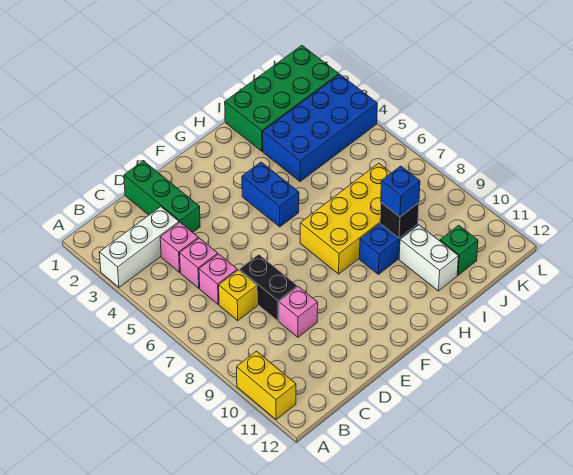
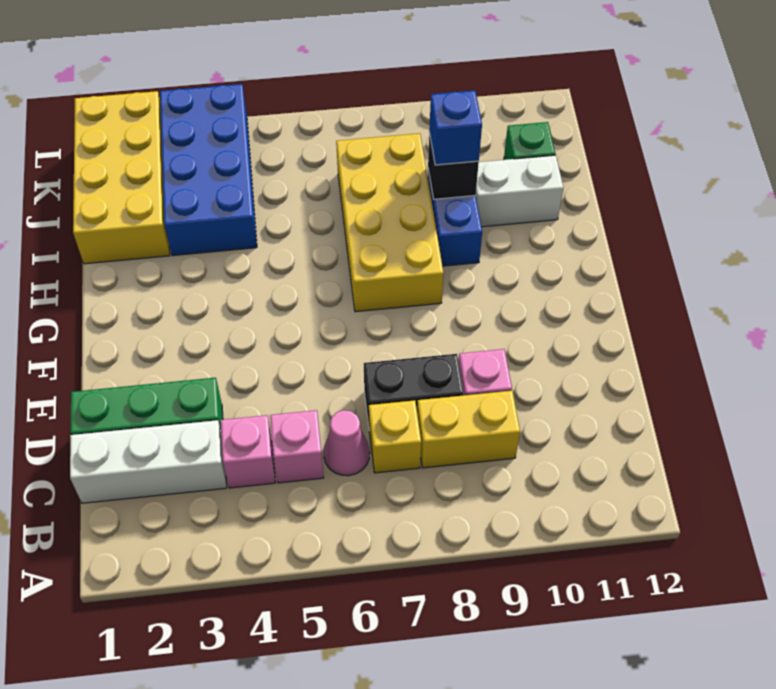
white brick A3:C3 level 1 -> white brick C1:C3 level 1
yellow brick A10:A11 level 1 -> yellow brick C8:C9 level 1
pink brick C6 level 1 -> pink cone C6 level 1
blue brick G4:G5 level 1 -> none
green brick I1:L2 level 1 -> yellow brick I1:L2 level 1

